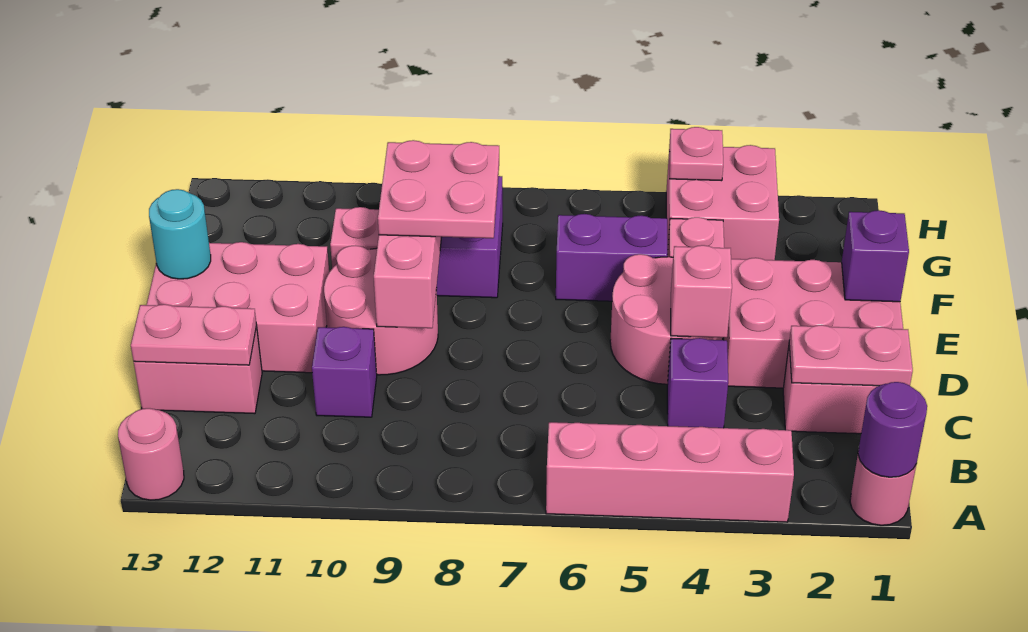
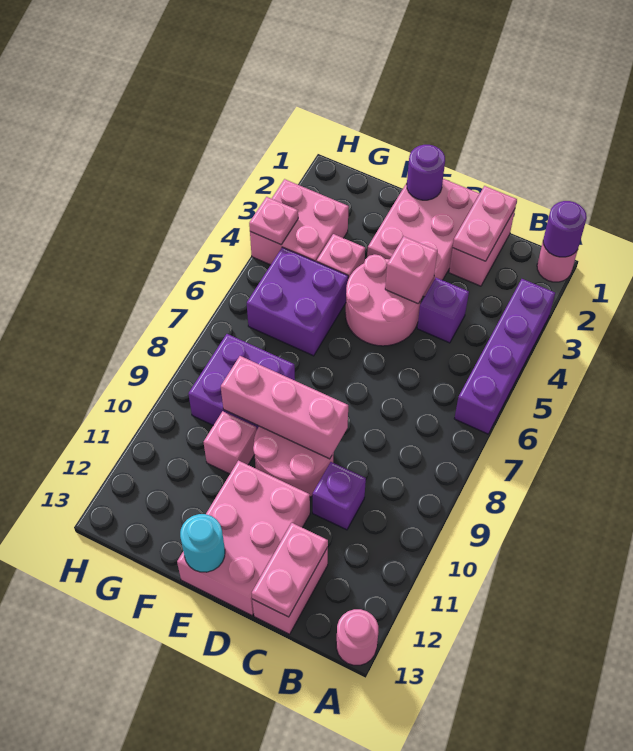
pink brick A3:A6 level 1 -> purple brick A3:A6 level 1
purple brick E1 level 2 -> purple round brick E1 level 2
pink plate E8:F9 level 3 -> none
purple brick F5:F6 level 1 -> purple brick F5:G6 level 1

